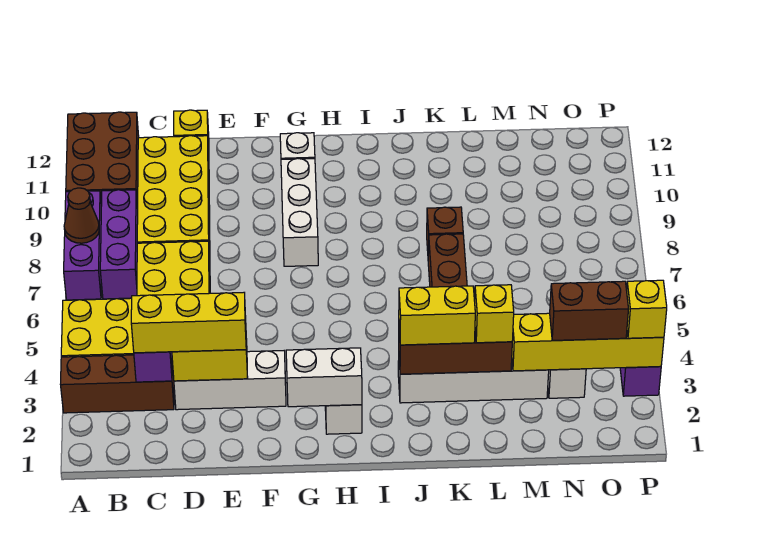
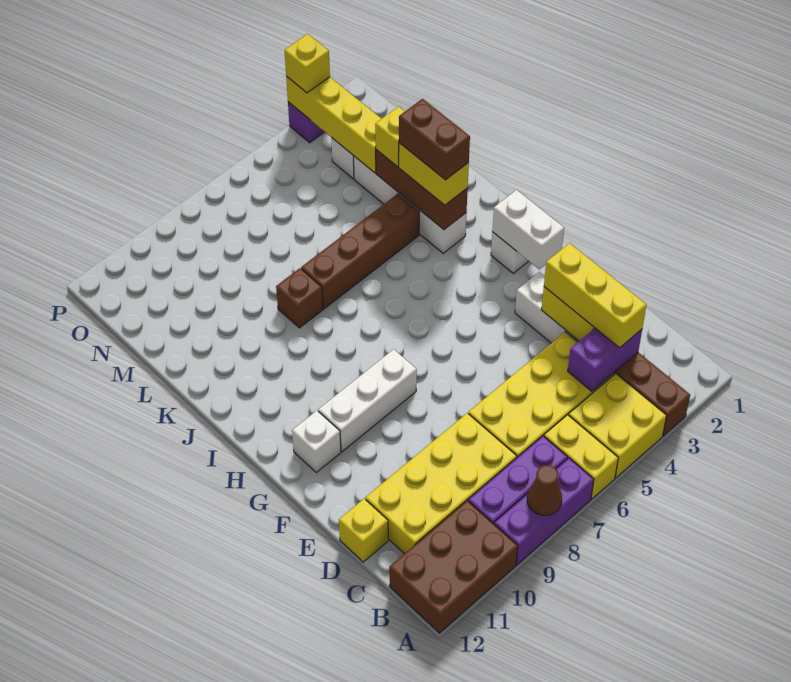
none -> yellow brick A6:B6 level 1
brown brick N3:O3 level 3 -> brown brick J3:K3 level 4

